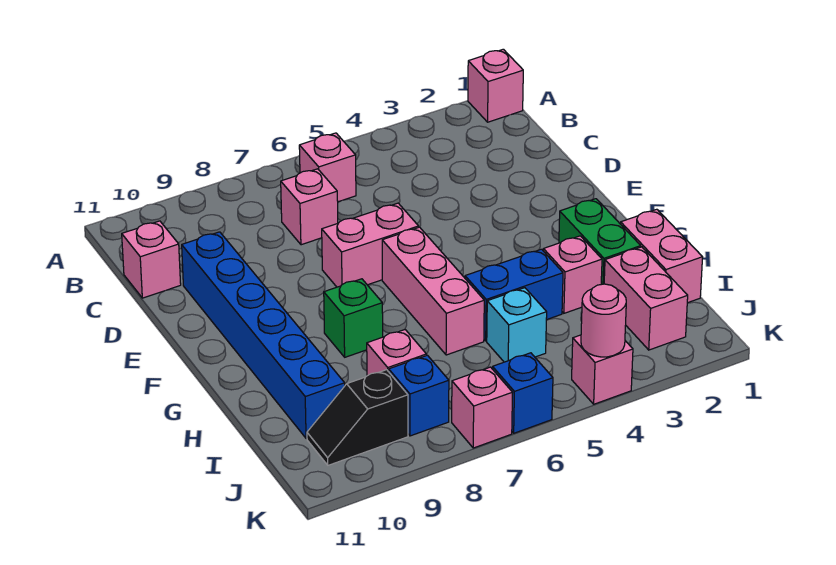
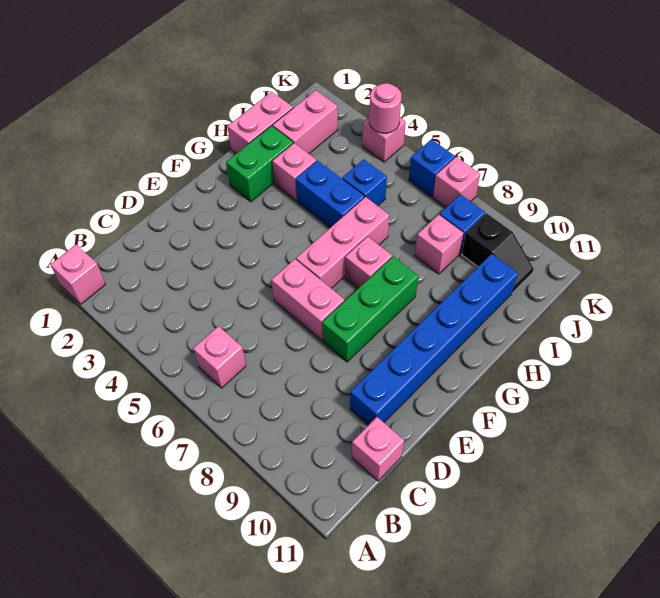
pink brick C7 level 1 -> pink brick G7 level 1
green brick G8 level 1 -> green brick E8:G8 level 1
cyan brick I5 level 1 -> blue brick I5 level 1

